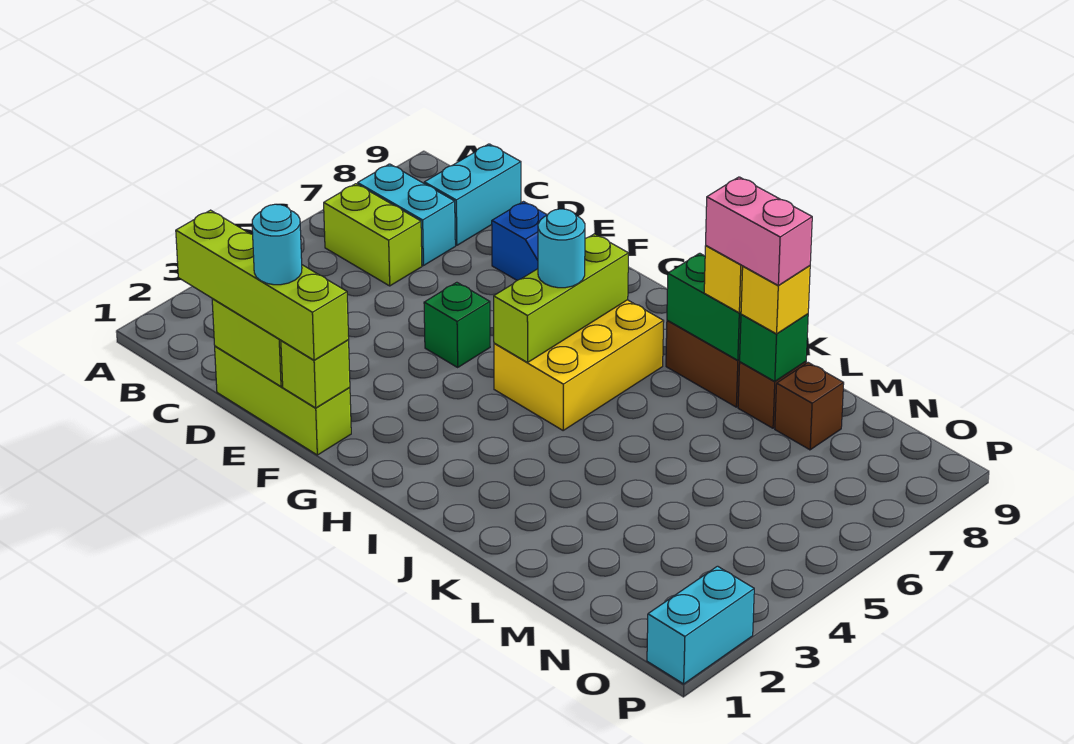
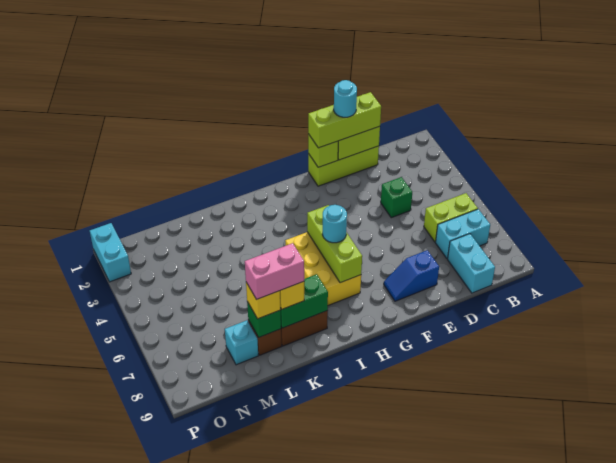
lime brick C1:F1 level 3 -> lime brick D1:F1 level 3
green brick F5 level 1 -> green brick D4 level 1
brown brick M8 level 1 -> cyan brick M8 level 1

